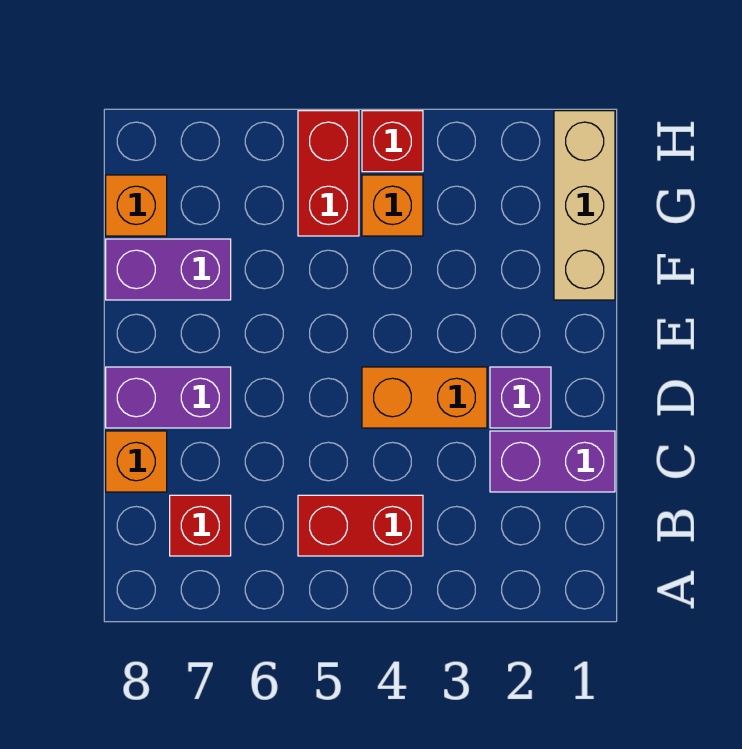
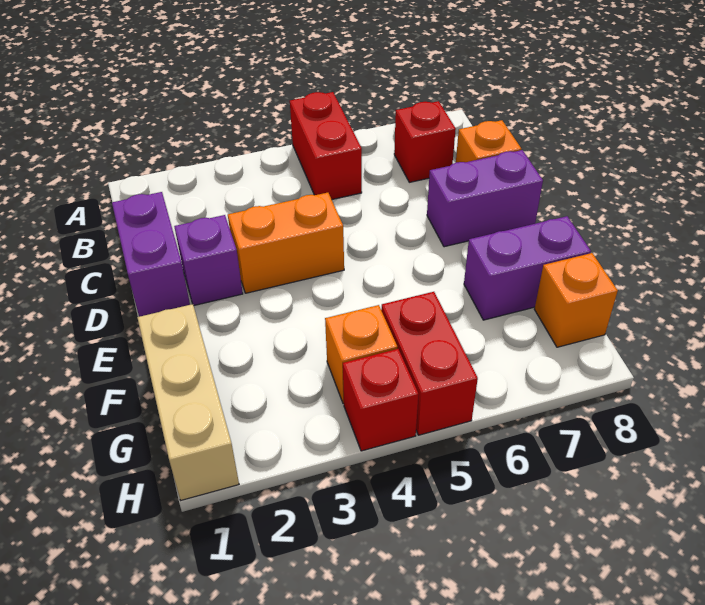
red brick B4:B5 level 1 -> red brick A5:B5 level 1
purple brick C1:C2 level 1 -> purple brick C1:D1 level 1

